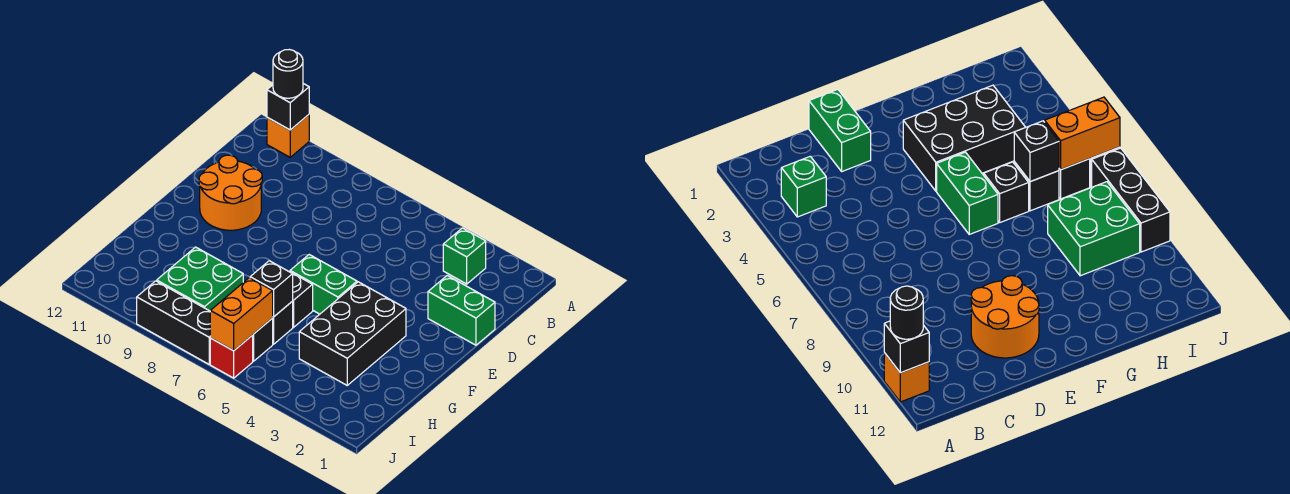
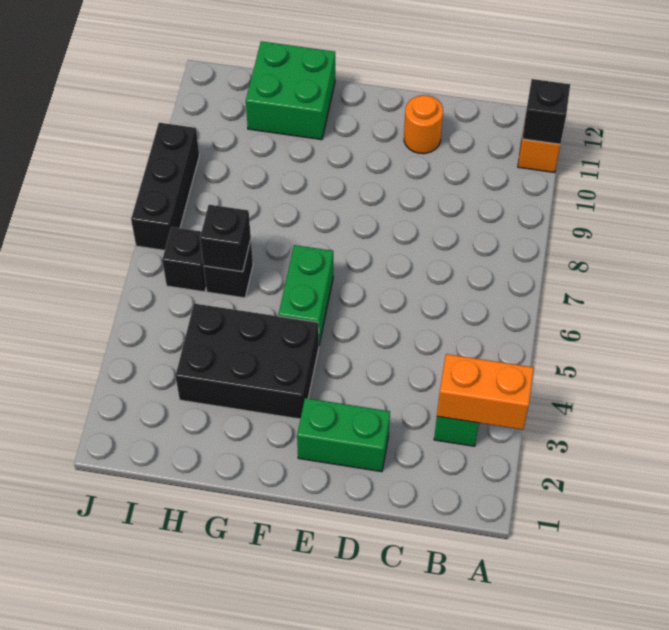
black round brick A11 level 3 -> none
green brick D1:D2 level 1 -> green brick D2:E2 level 1
orange round brick D10:E11 level 1 -> orange round brick D11 level 1
black brick G6 level 1 -> none
green brick H8:I9 level 1 -> green brick G11:H12 level 1
orange brick I6:J6 level 2 -> orange brick A3:B3 level 2
red brick J6 level 1 -> none

